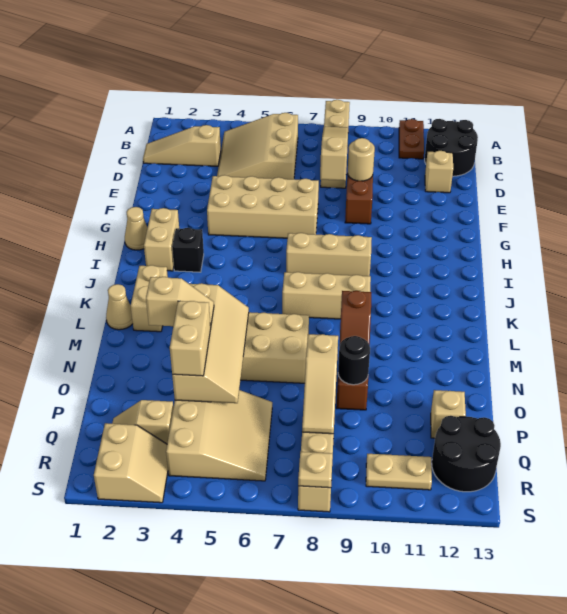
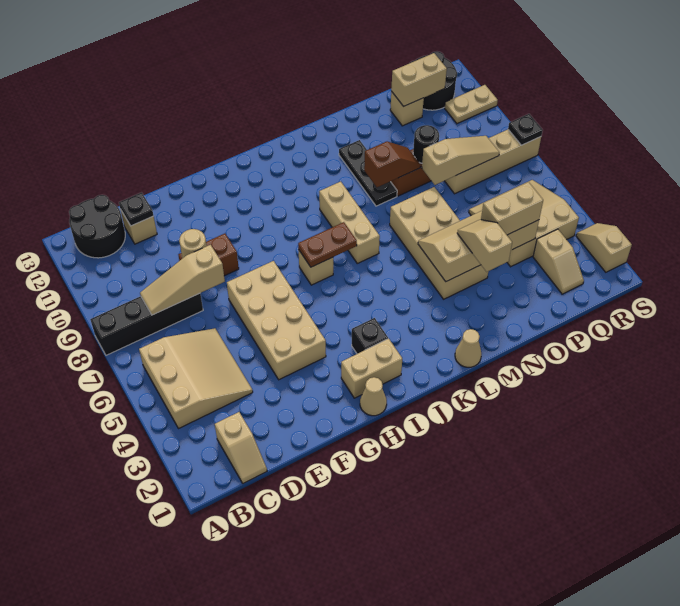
tan brick A8:D8 level 1 -> black brick A8:D8 level 1
brown plate A11:B11 level 1 -> brown plate I7:J7 level 2
tan slope B4:D6 level 1 top 6 -> tan slope B4:D6 level 1 top B
tan slope C1:C3 level 1 top 3 -> tan slope C1:C2 level 1 top 2
none -> black plate D12 level 2
tan brick I7:I9 level 1 -> tan brick I7 level 1
tan brick K2:L2 level 1 -> tan brick P12:Q12 level 2
none -> black plate M9:M11 level 1
tan slope R2:S3 level 1 top 2 -> tan slope S2:S3 level 1 top 2
tan plate R10:R11 level 1 -> tan plate R11:S11 level 1
tan plate S8 level 2 -> black plate S8 level 2

